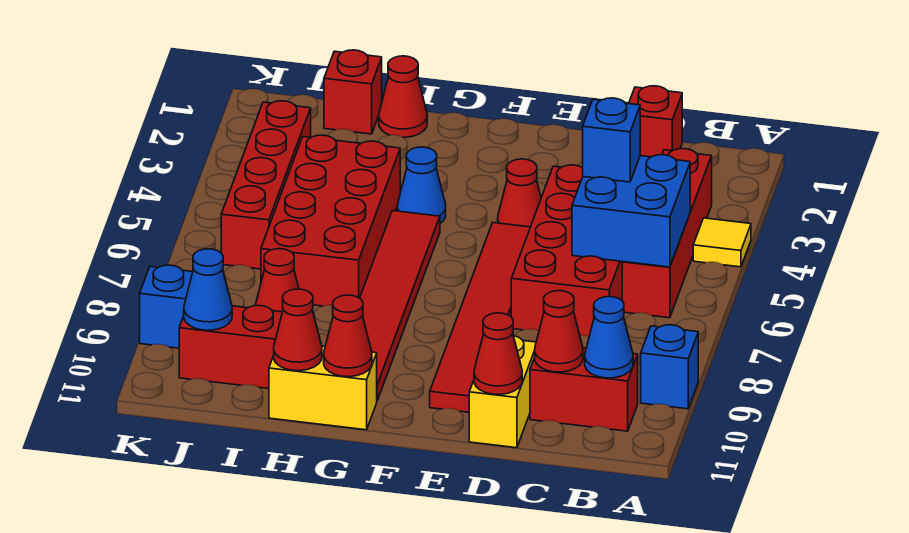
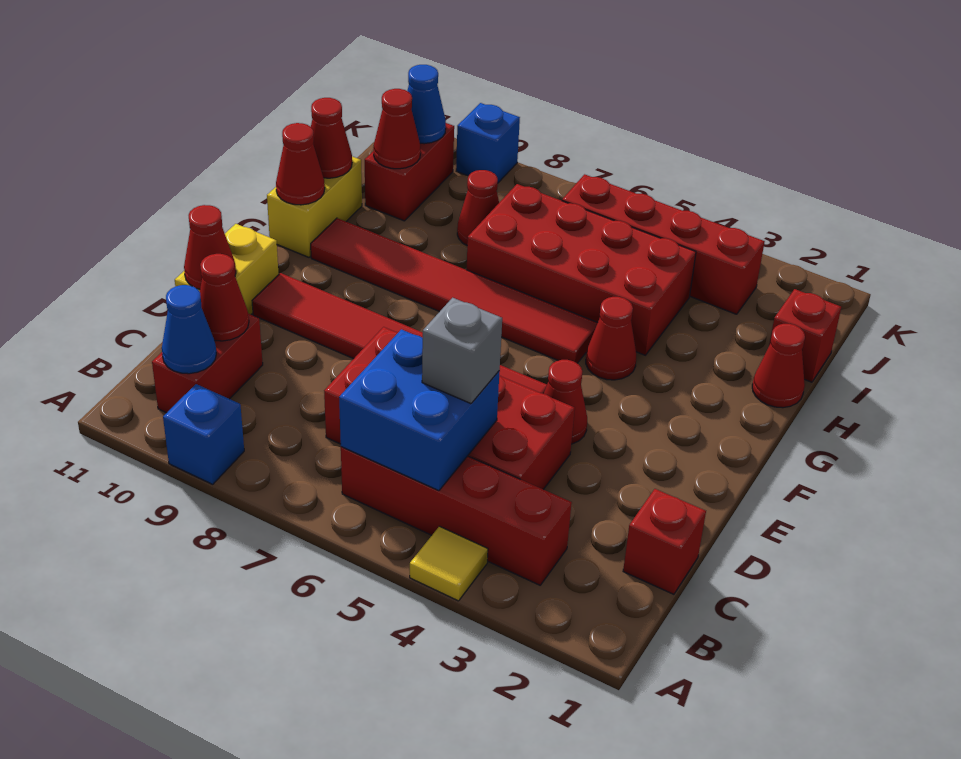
blue brick C5 level 3 -> grey brick C5 level 3
yellow brick D10:D11 level 1 -> yellow brick D11:E11 level 1
blue cone G4 level 1 -> red cone G4 level 1
none -> red cone I10 level 2

